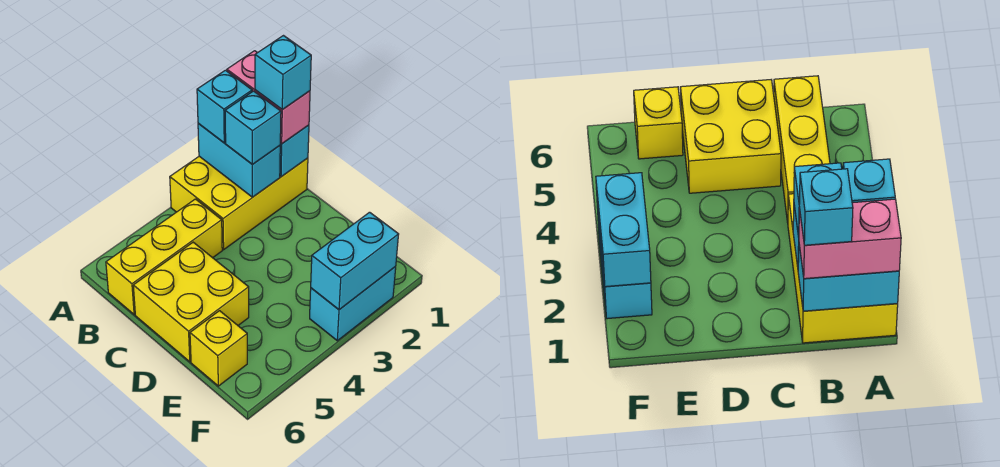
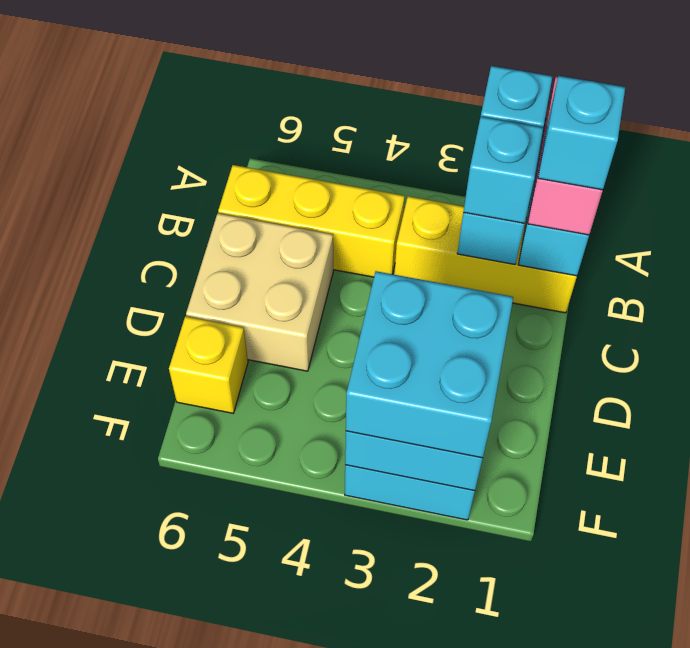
yellow brick A1:B3 level 1 -> yellow brick B1:B3 level 1
yellow brick C5:D6 level 1 -> tan brick C5:D6 level 1
none -> cyan brick E2:F3 level 3

